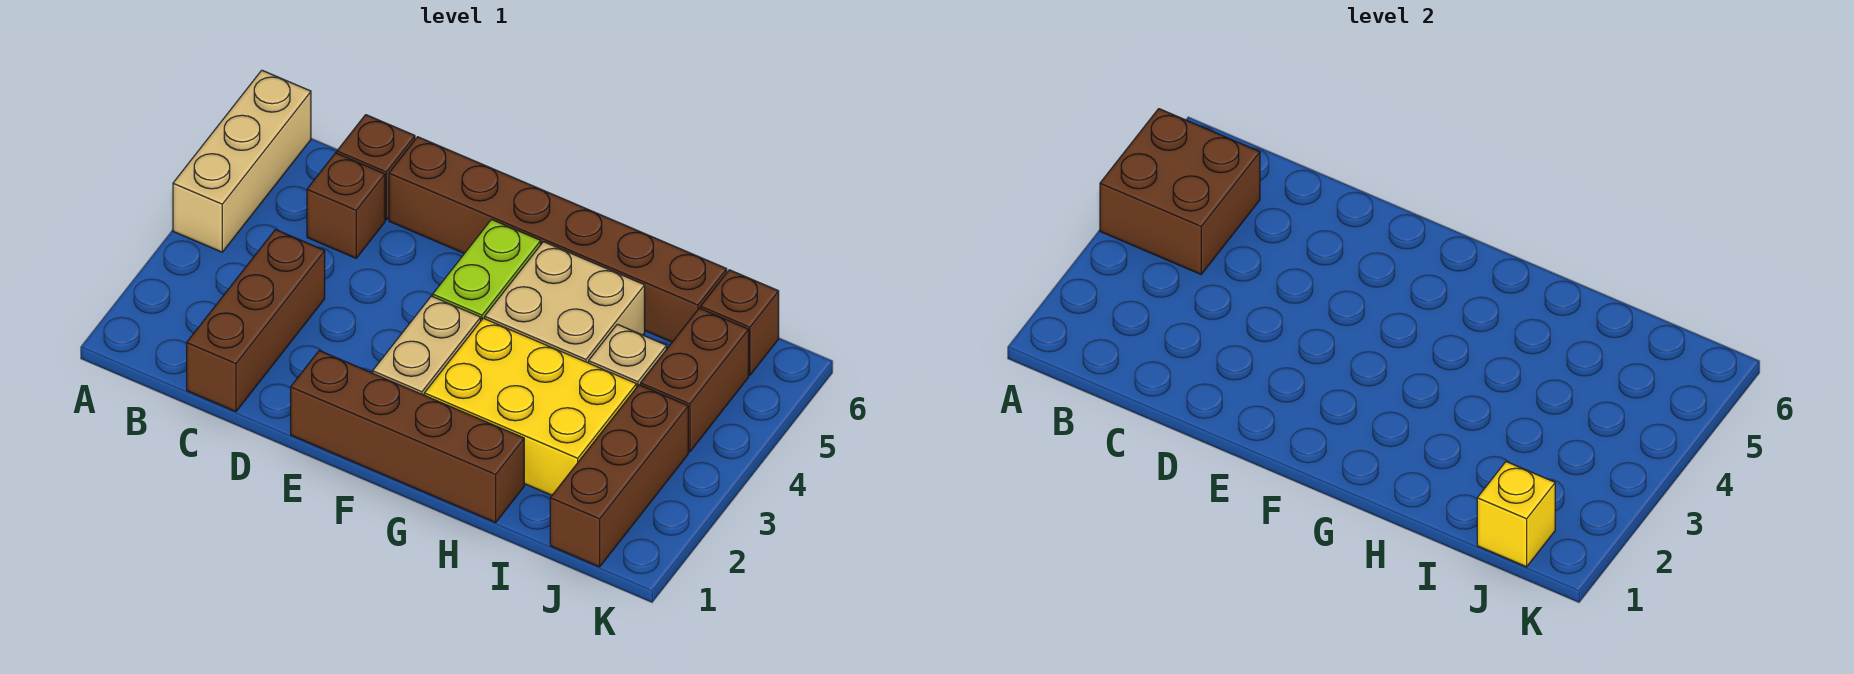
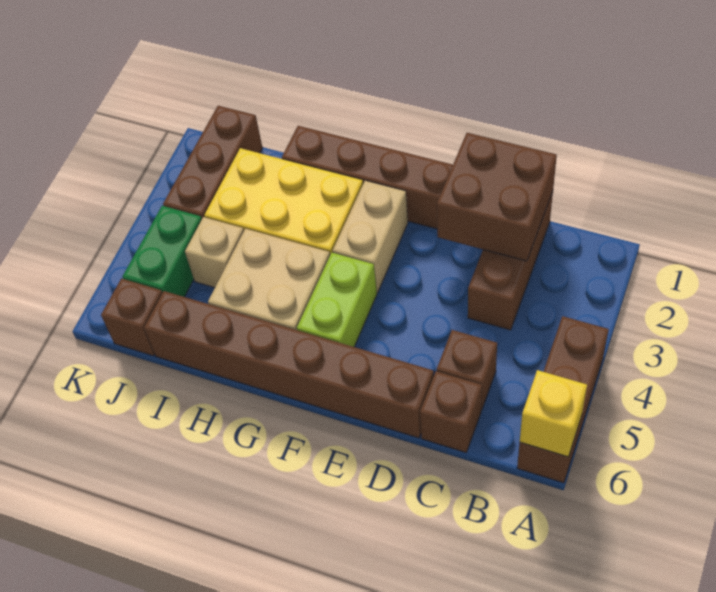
tan brick A4:A6 level 1 -> brown brick A4:A6 level 1
brown brick A4:B5 level 2 -> brown brick C1:D2 level 2
yellow brick J1 level 2 -> yellow brick A6 level 2
brown brick J4:J5 level 1 -> green brick J4:J5 level 1

